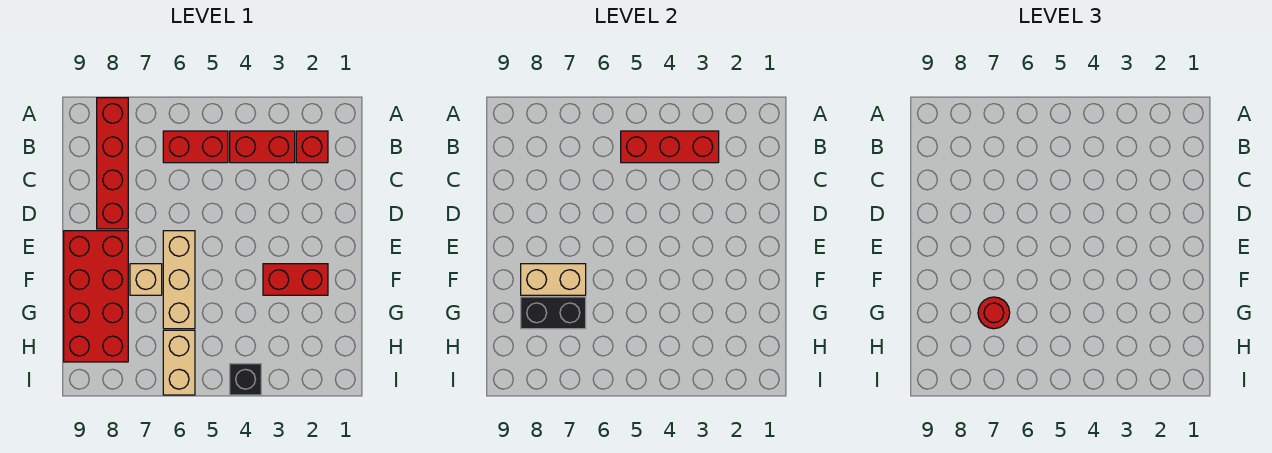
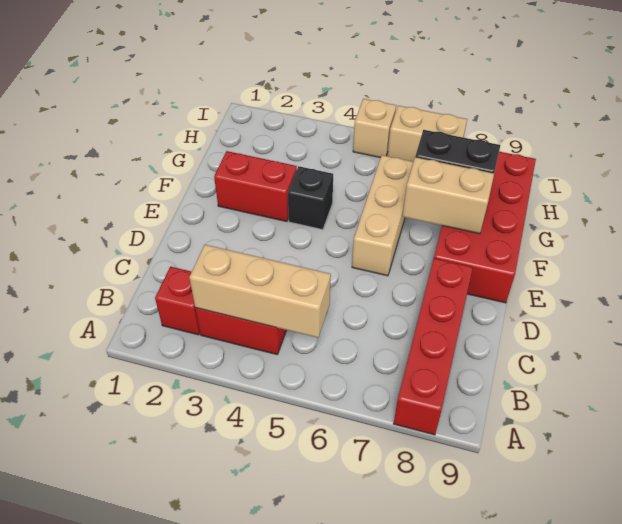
red brick B3:B5 level 2 -> tan brick B3:B5 level 2
red brick B5:B6 level 1 -> none
tan brick F7 level 1 -> tan brick I5 level 1
red round brick G7 level 3 -> none
tan brick H6:I6 level 1 -> tan brick I6:I7 level 1
black brick I4 level 1 -> black brick F4 level 1

